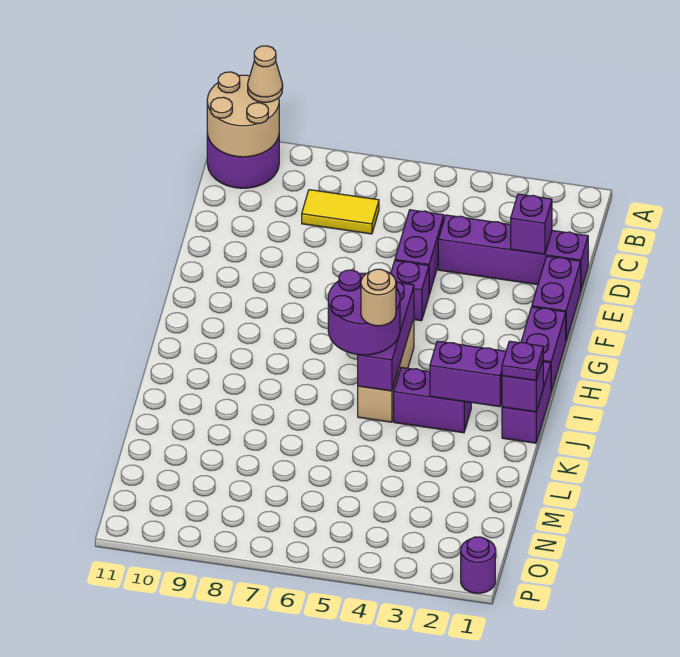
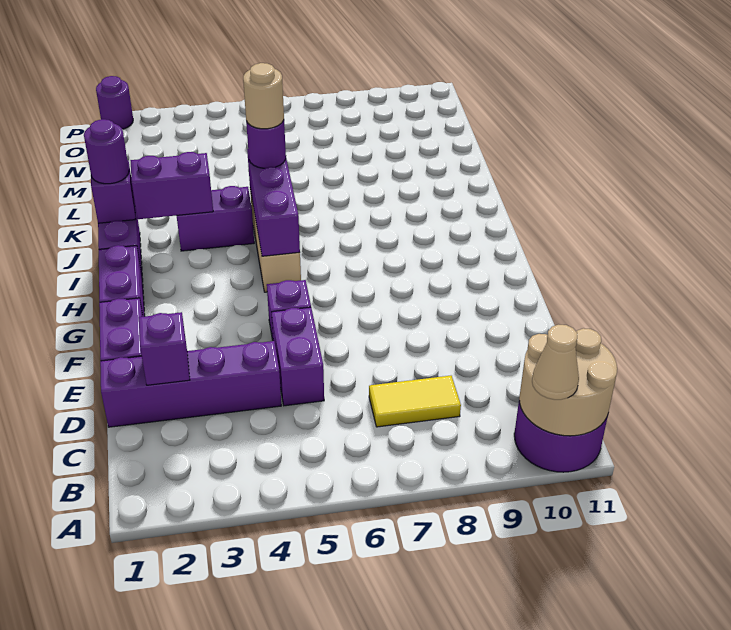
purple round brick I5:J6 level 3 -> purple round brick J5 level 3
purple plate J1 level 3 -> purple round brick J1 level 3

